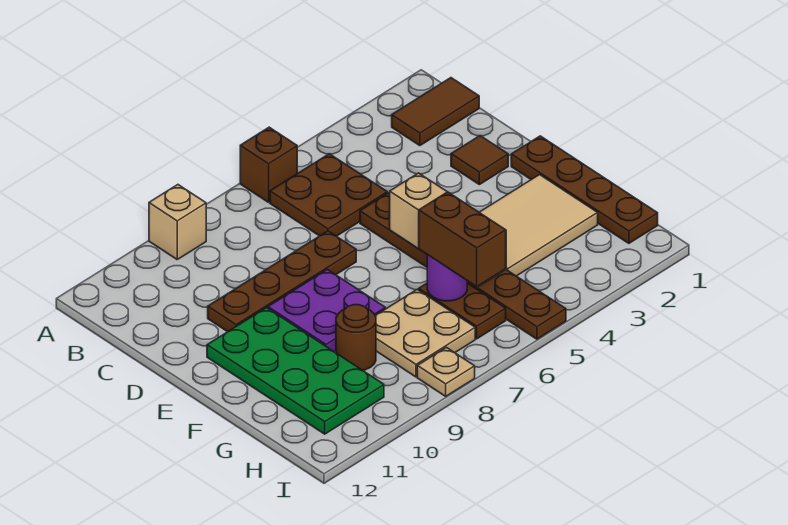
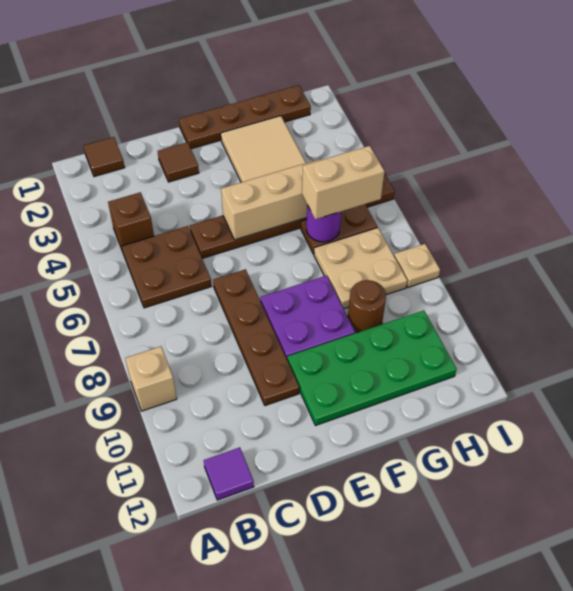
brown brick A6 level 1 -> brown brick B4 level 1
brown tile B1:B2 level 1 -> brown tile B1 level 1
none -> purple tile B12 level 1
brown brick G6:H6 level 3 -> tan brick G6:H6 level 3

